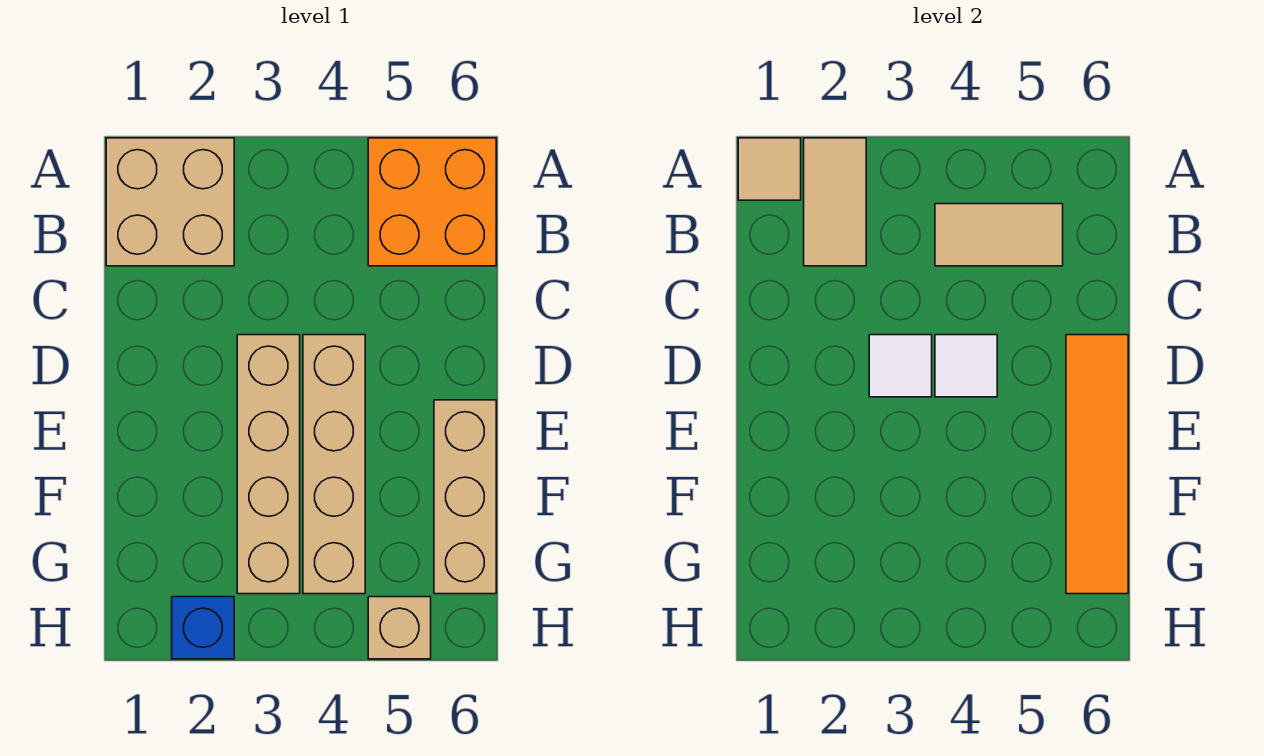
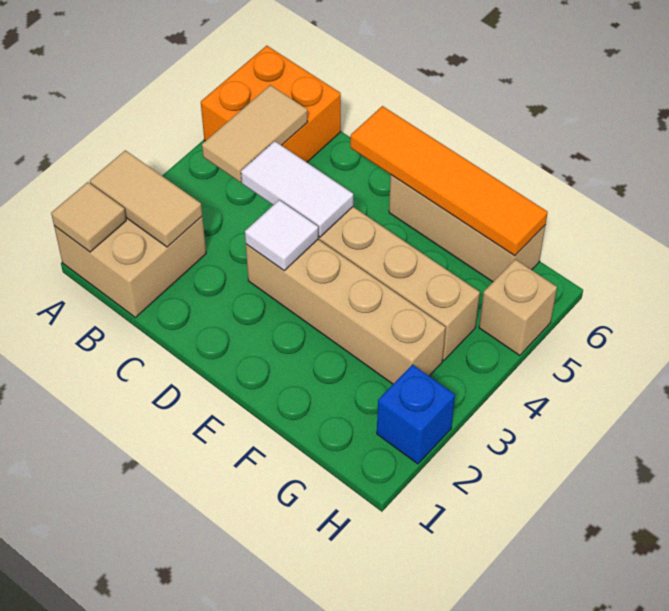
white tile D4 level 2 -> white tile C4:D4 level 2

